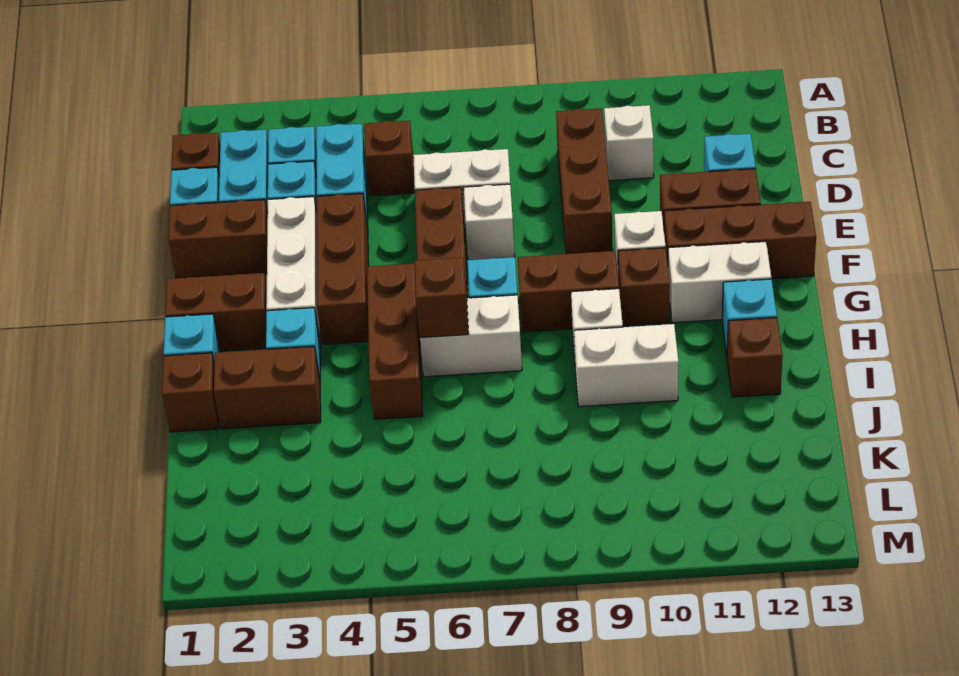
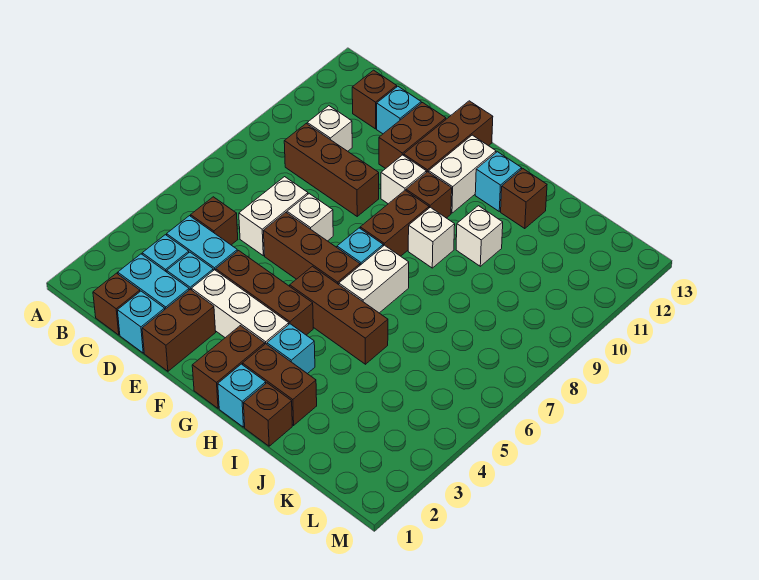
brown brick H6 level 2 -> brown brick C12 level 1
brown brick I2:I3 level 1 -> brown brick H2:I2 level 1
white brick I9:I10 level 1 -> white brick I10 level 1

